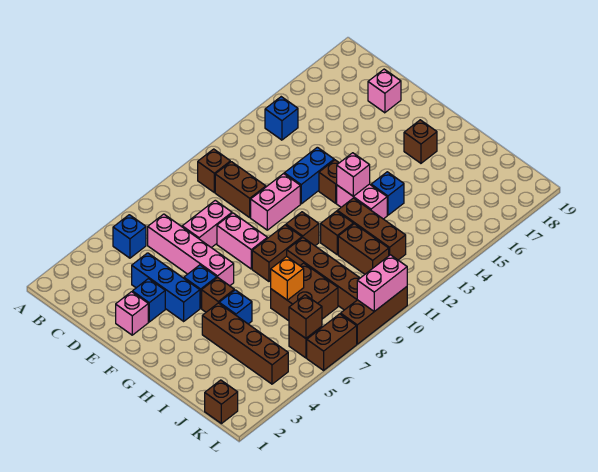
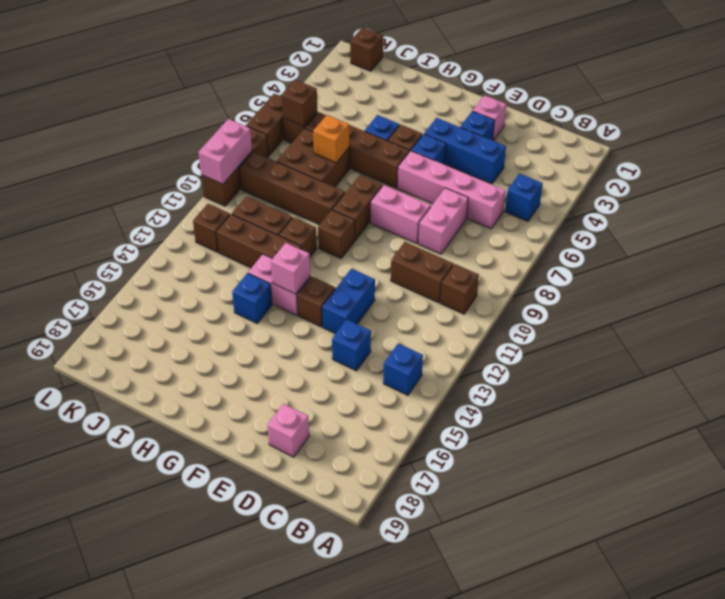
none -> blue brick D14 level 1
pink brick E10:E11 level 1 -> none
brown brick G17 level 1 -> brown brick K12 level 1
brown brick H4:K4 level 1 -> brown brick G6:J6 level 1

